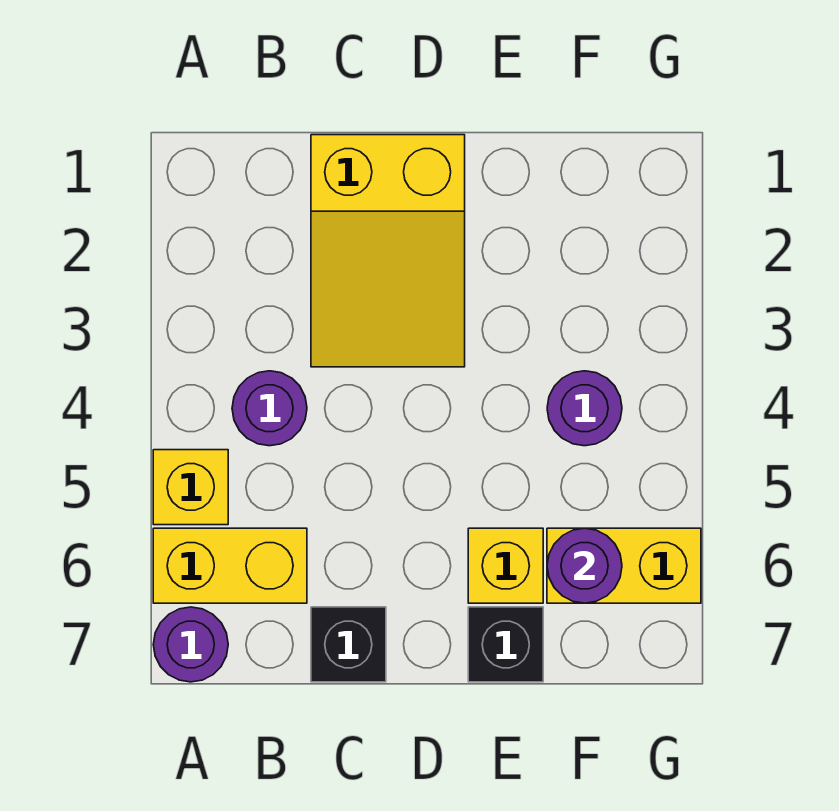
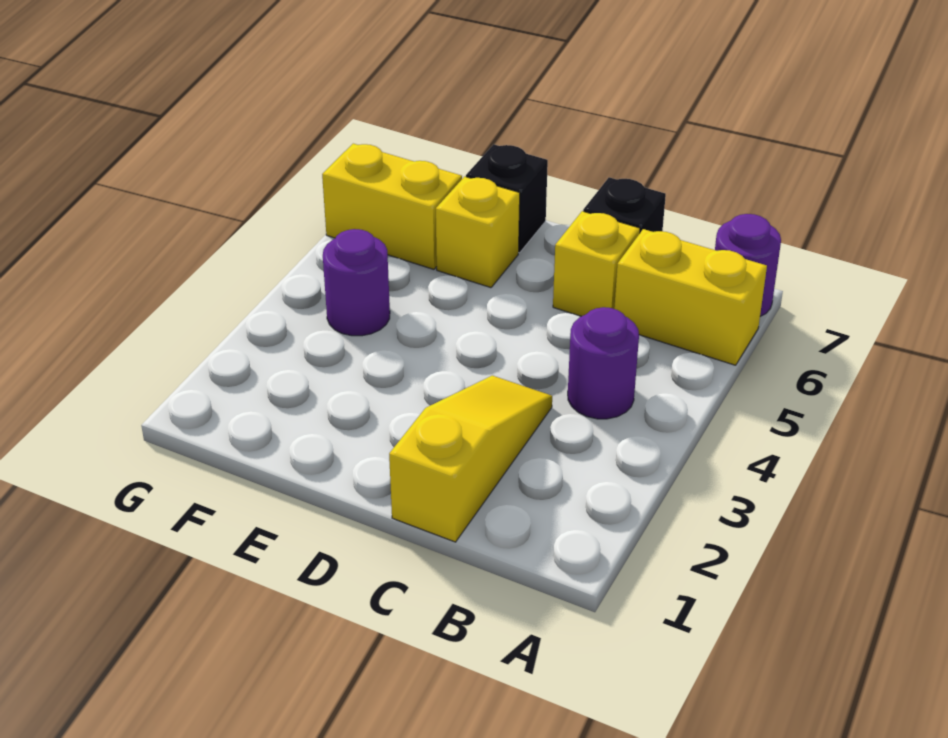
yellow brick A5 level 1 -> yellow brick C6 level 1
yellow slope C1:D3 level 1 top 1 -> yellow slope C1:C3 level 1 top 1
purple round brick F6 level 2 -> none

